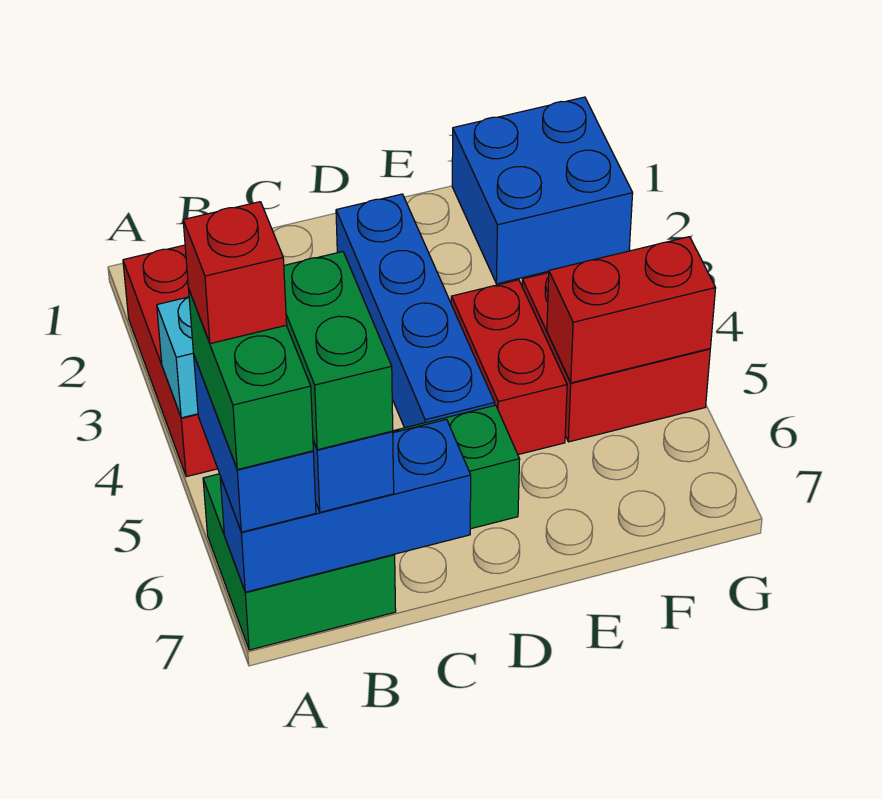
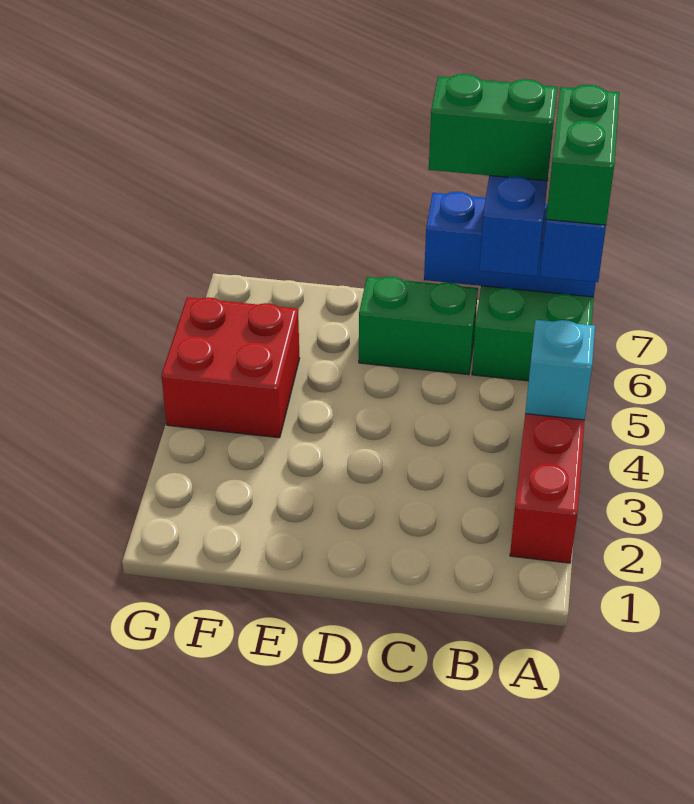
red brick A6 level 5 -> none
green brick B6:B7 level 4 -> green brick B7:C7 level 4
blue brick D2:D5 level 1 -> none
red brick E4:E5 level 1 -> none
blue brick F1:G2 level 1 -> none
red brick F5:G5 level 2 -> none

